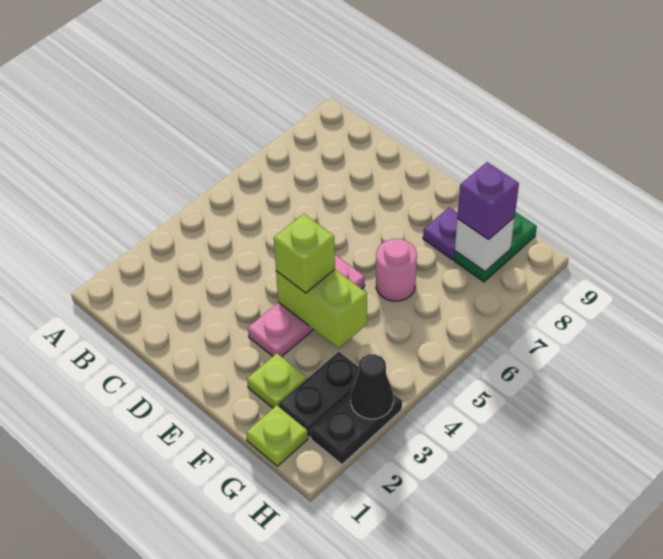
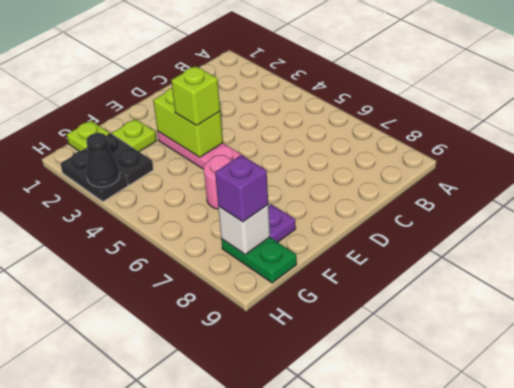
lime brick E4:F4 level 2 -> lime brick E3:E4 level 2

